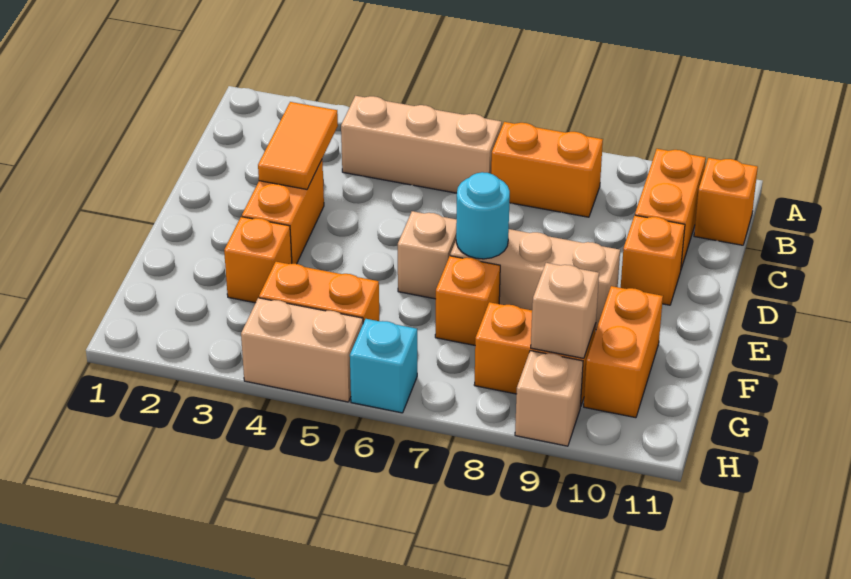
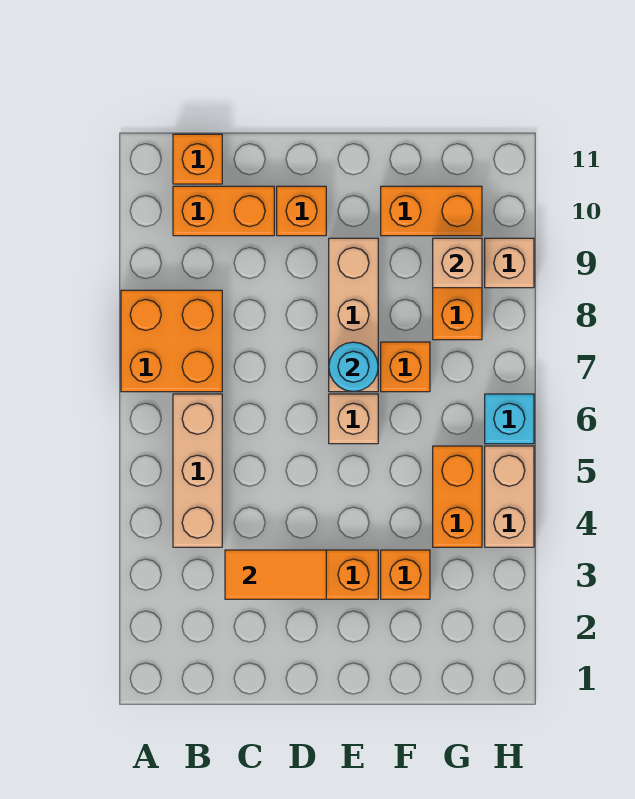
orange brick B7:B8 level 1 -> orange brick A7:B8 level 1

